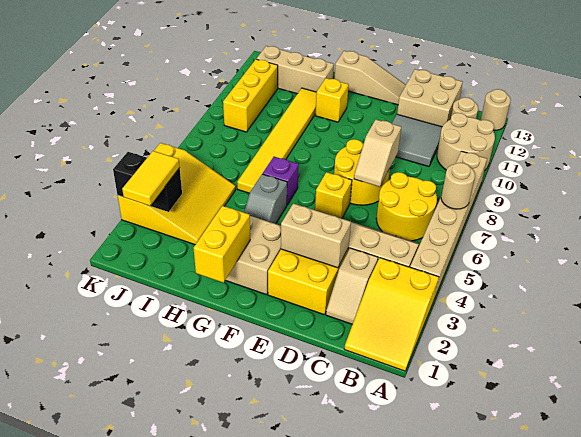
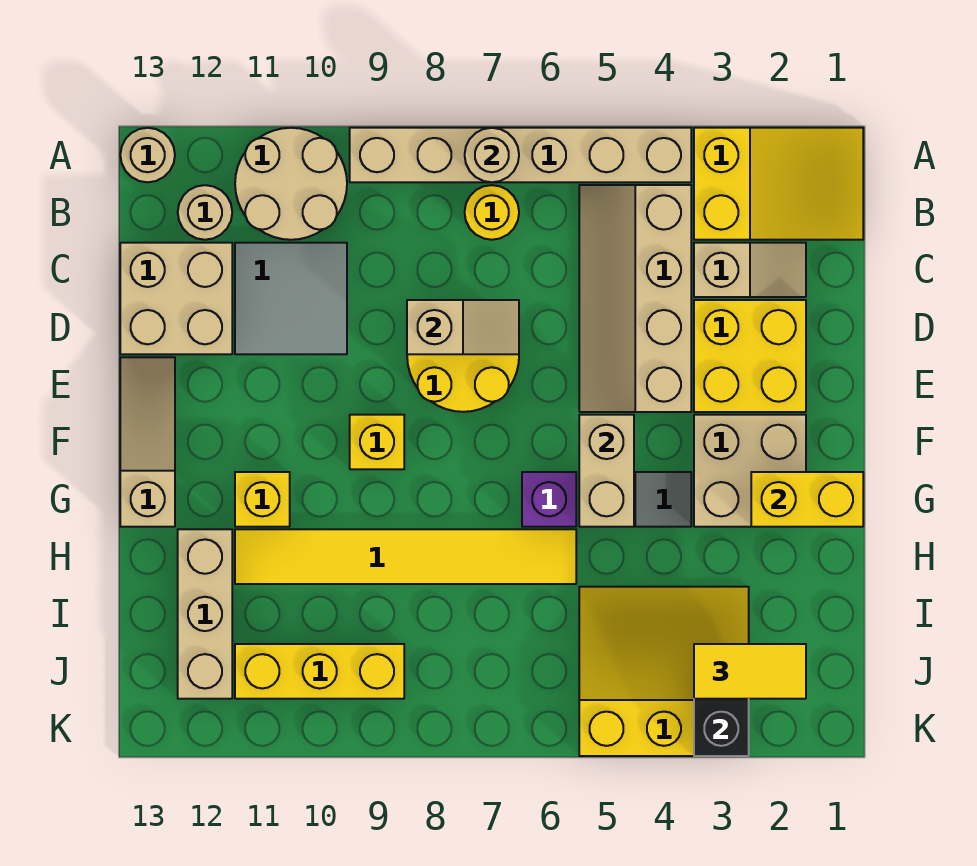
yellow round brick B6:C7 level 1 -> yellow round brick B7 level 1
tan brick D3:E3 level 2 -> tan brick F5:G5 level 2
yellow brick E6 level 1 -> yellow brick F9 level 1

